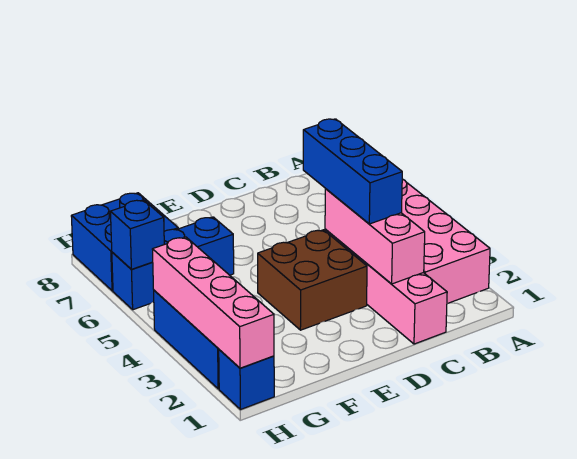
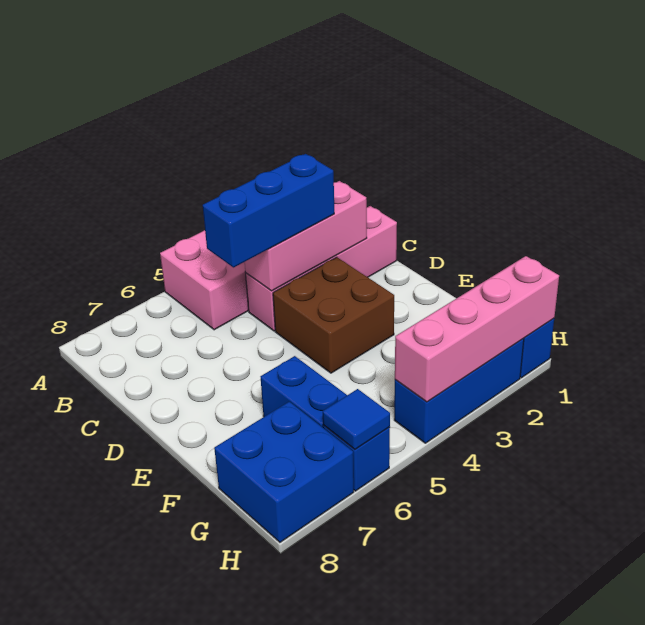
blue brick H6 level 2 -> blue tile H6 level 2

